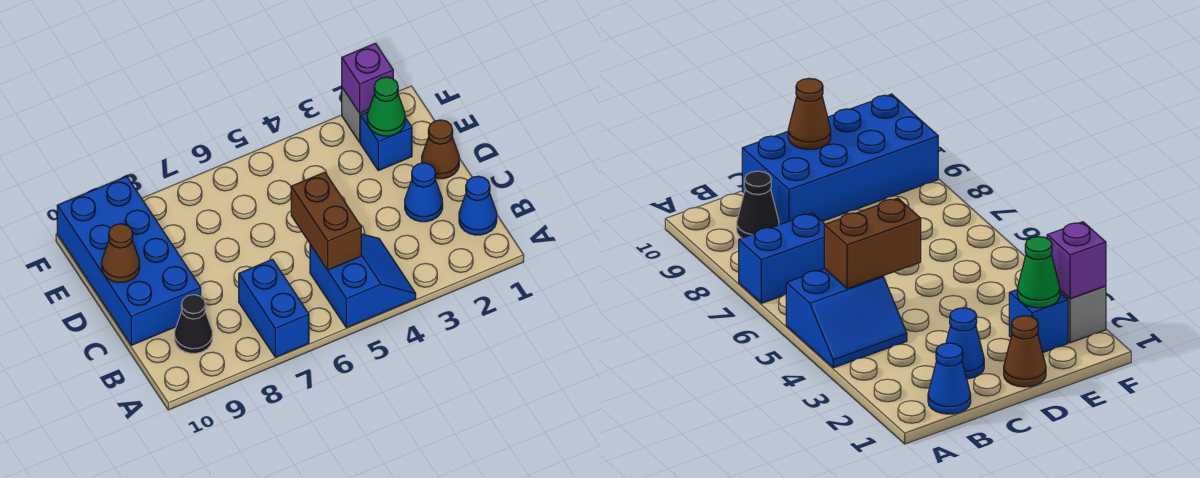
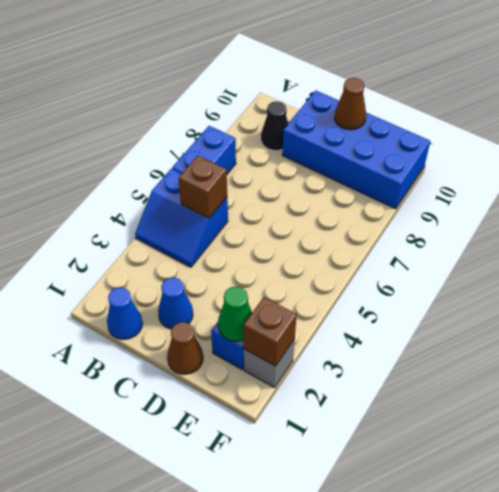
blue brick A7:B7 level 1 -> blue brick A6:A7 level 1
brown brick B5:C5 level 2 -> brown brick B5 level 2
purple brick F2 level 2 -> brown brick F2 level 2

